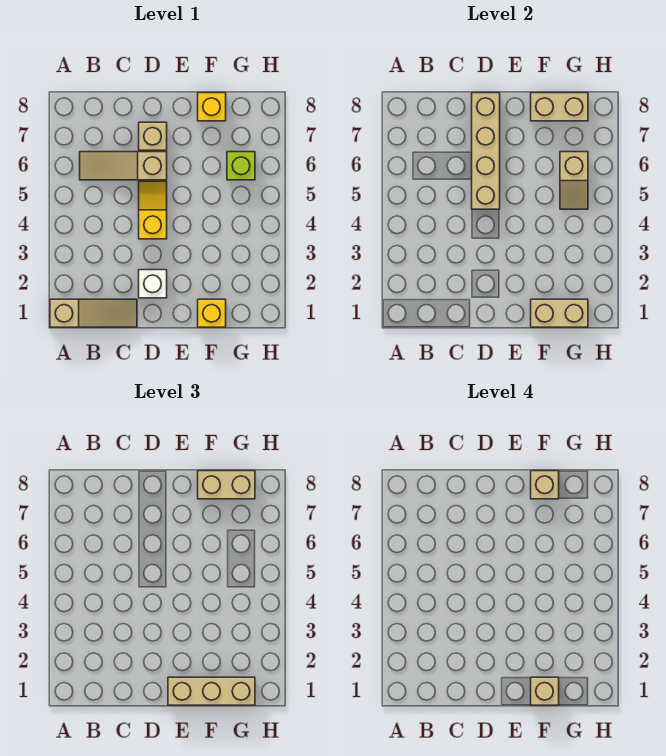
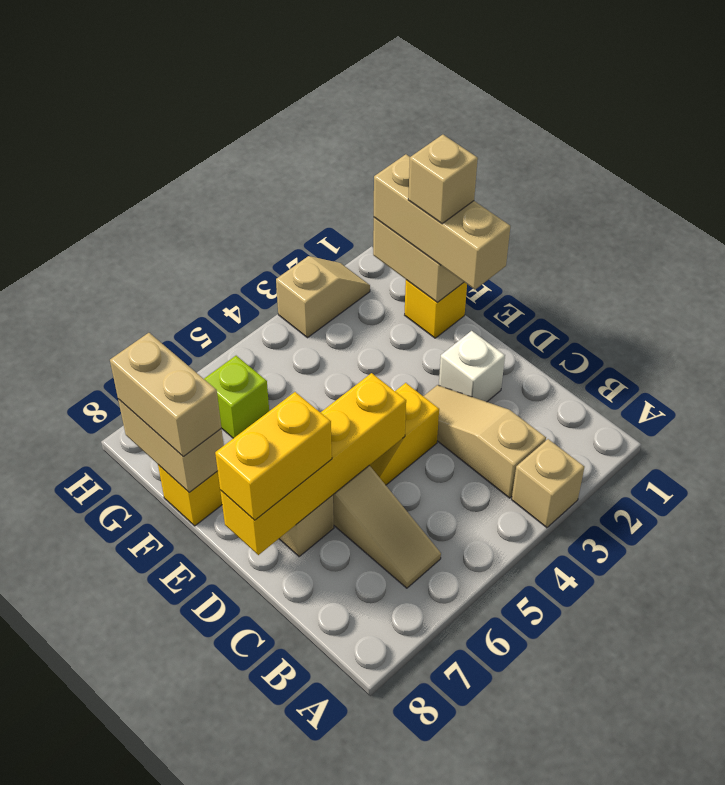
tan slope A1:C1 level 1 top A -> tan slope B3:D3 level 1 top B
tan brick D5:D8 level 2 -> yellow brick D5:D8 level 2
none -> yellow brick D7:D8 level 3
tan brick F8 level 4 -> tan brick A3 level 1
tan slope G5:G6 level 2 top 6 -> tan slope H2:H3 level 1 top 3

